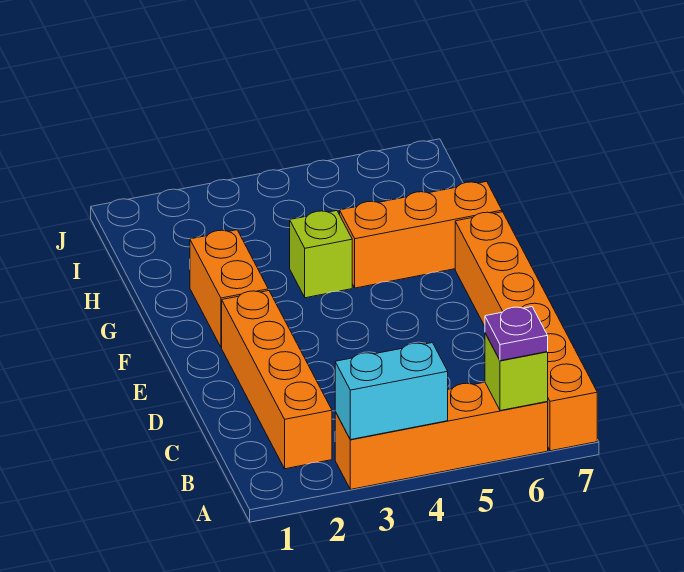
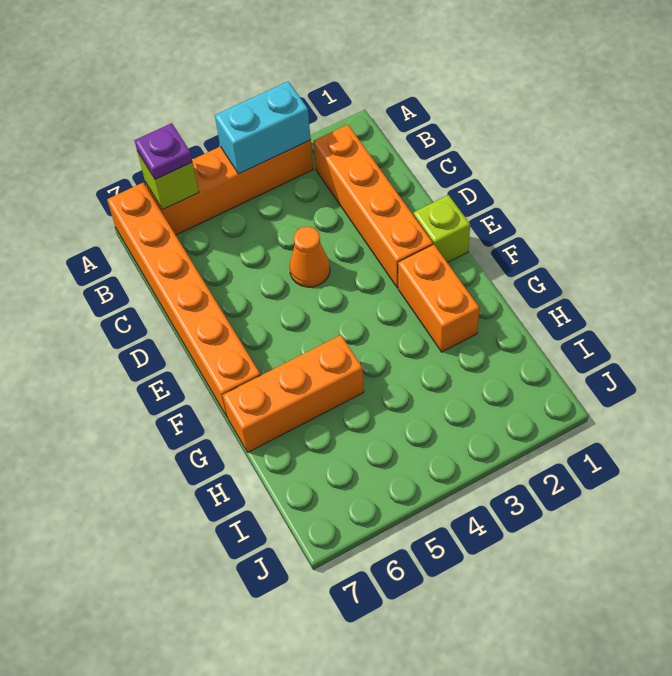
none -> orange cone D4 level 1
lime brick G4 level 1 -> lime brick E1 level 1

